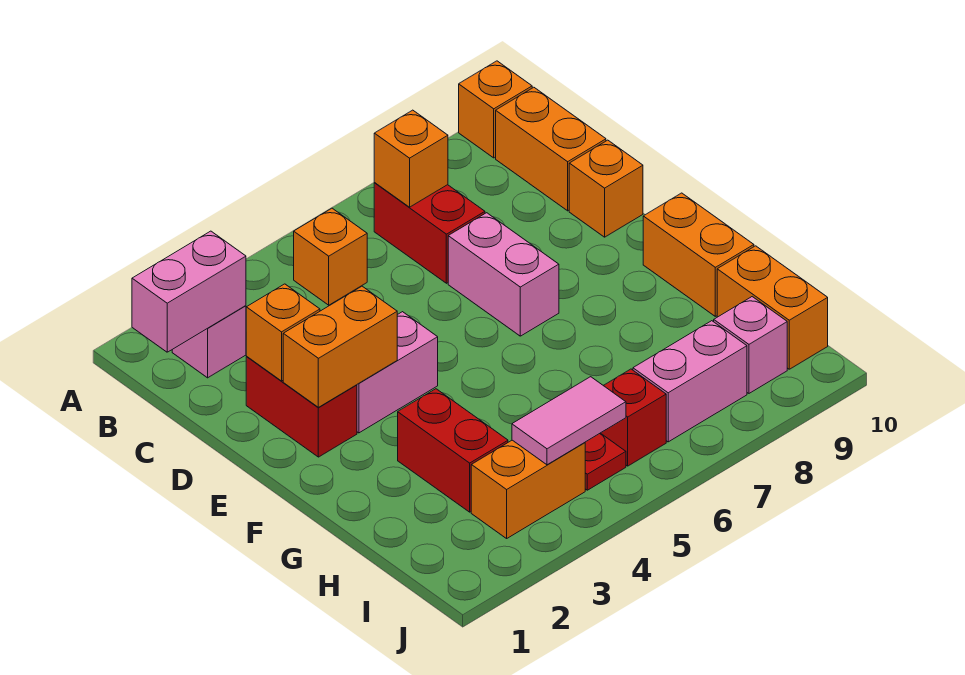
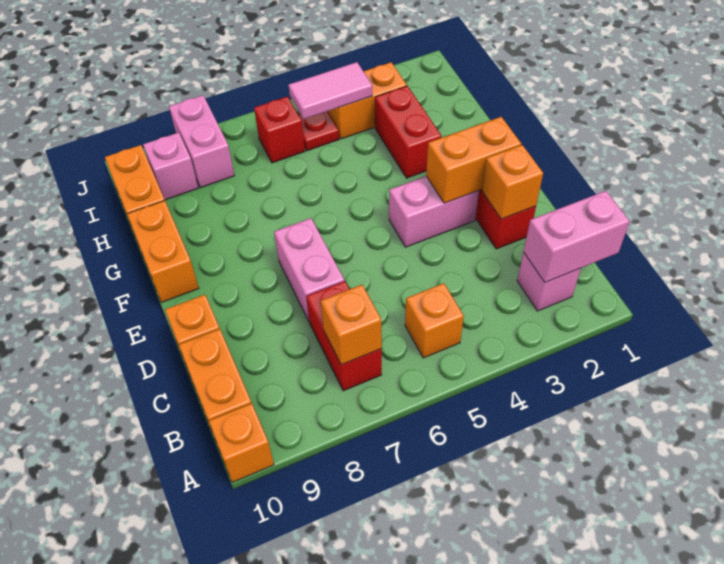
pink brick I7:I8 level 1 -> pink brick I8:J8 level 1

